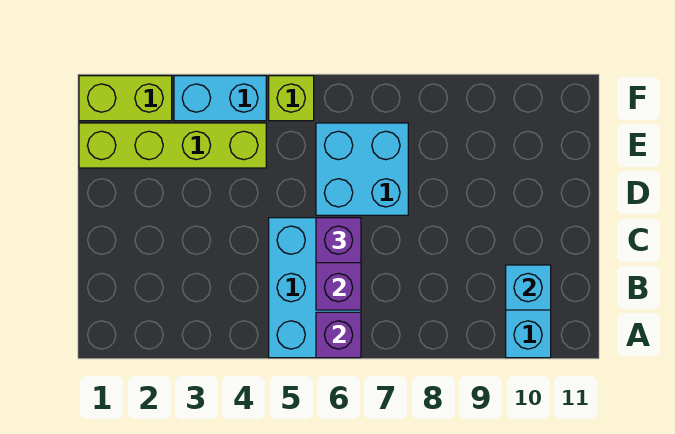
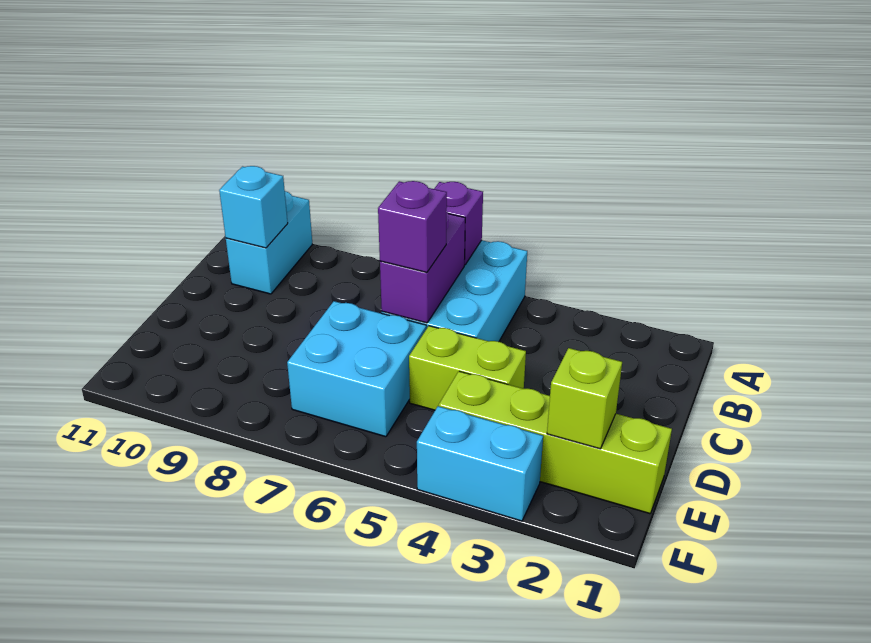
lime brick F1:F2 level 1 -> lime brick D4:D5 level 1
lime brick F5 level 1 -> lime brick E2 level 2

